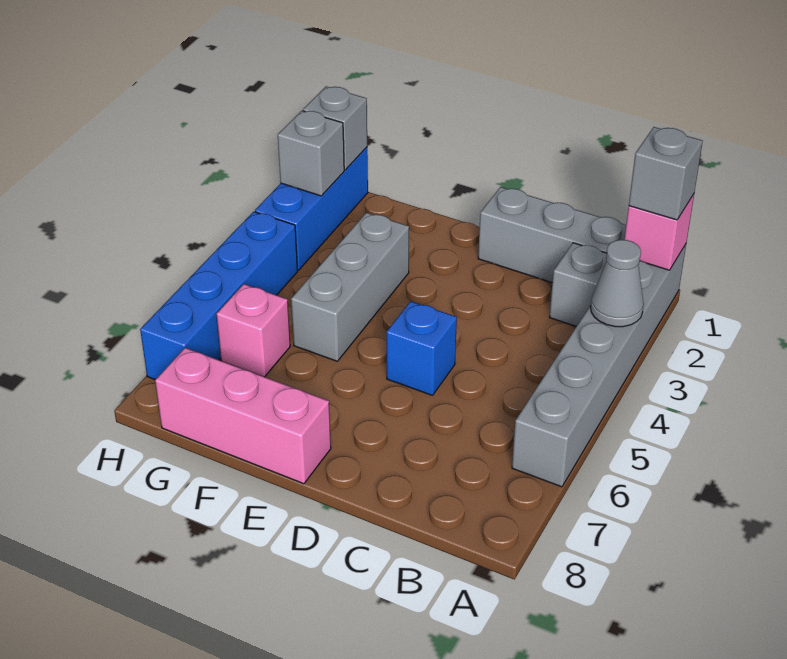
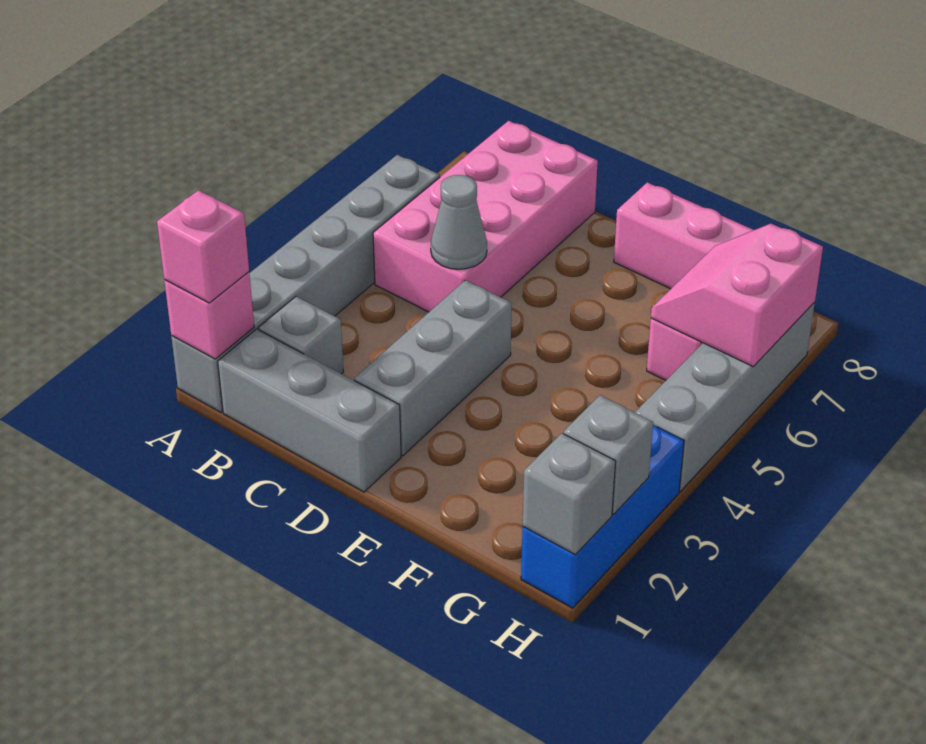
grey brick A1 level 3 -> pink brick A1 level 3
grey cone A3 level 2 -> grey cone C5 level 2
none -> pink brick B5:C8 level 1
blue brick D5 level 1 -> none
grey brick F3:F5 level 1 -> grey brick D2:D4 level 1
none -> pink slope G6:H7 level 2 top H
blue brick H4:H7 level 1 -> grey brick H4:H7 level 1

